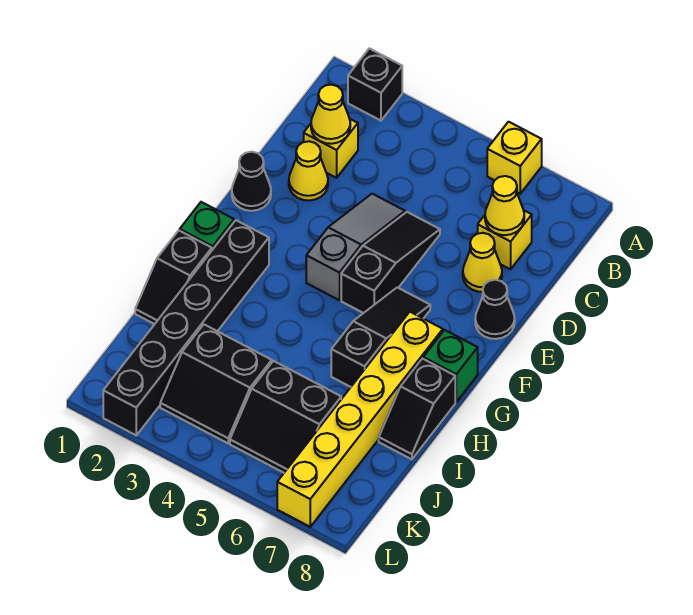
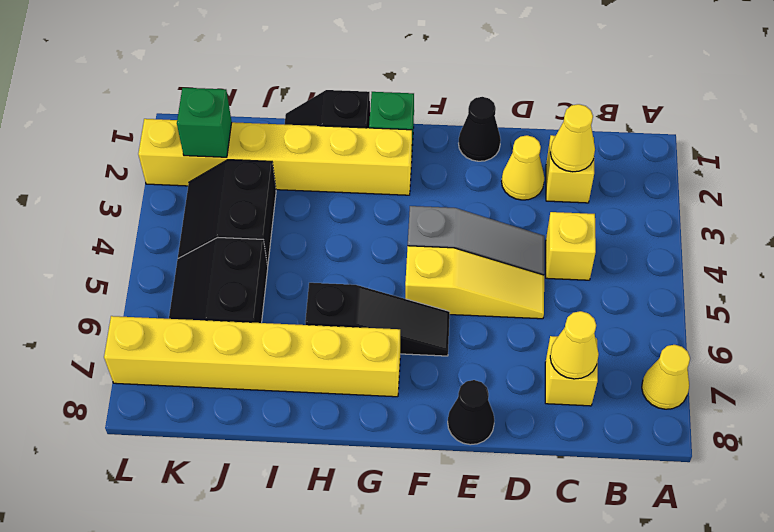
black brick A2 level 1 -> none
yellow brick A6 level 1 -> yellow brick C4 level 1
black slope D5:F5 level 1 top F -> yellow slope D5:F5 level 1 top F
yellow cone D7 level 1 -> yellow cone A7 level 1
black brick G2:L2 level 1 -> yellow brick G2:L2 level 1
green brick G8 level 1 -> green brick K2 level 2
black slope H8:I8 level 1 top H -> none

